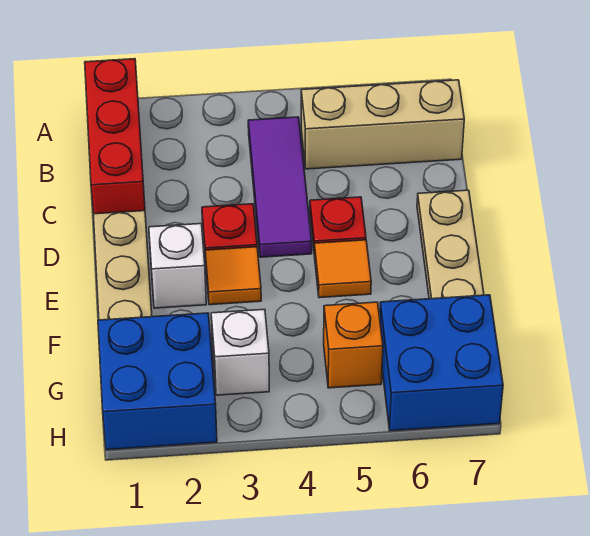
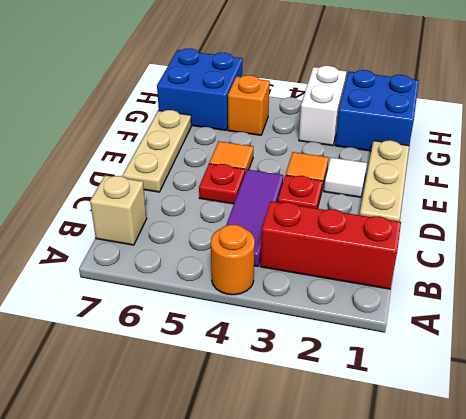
red brick A1:C1 level 1 -> red brick B1:B3 level 1
none -> orange round brick A4 level 1
tan brick B5:B7 level 1 -> tan brick B7 level 1
white brick E2 level 1 -> white tile E2 level 1
white brick G3 level 1 -> white brick G3:H3 level 1

